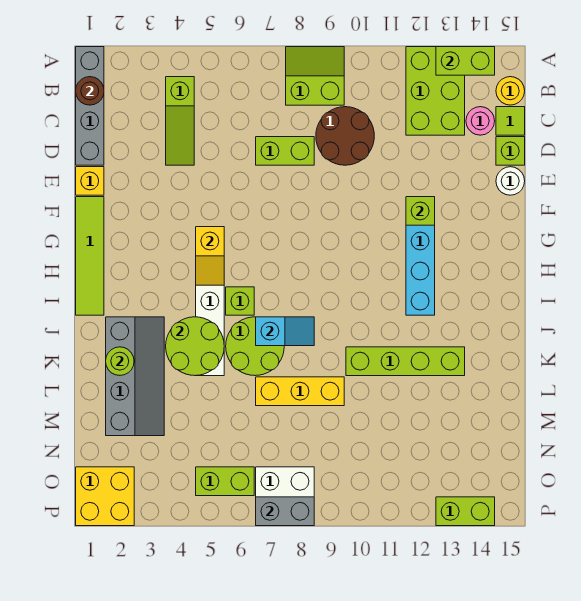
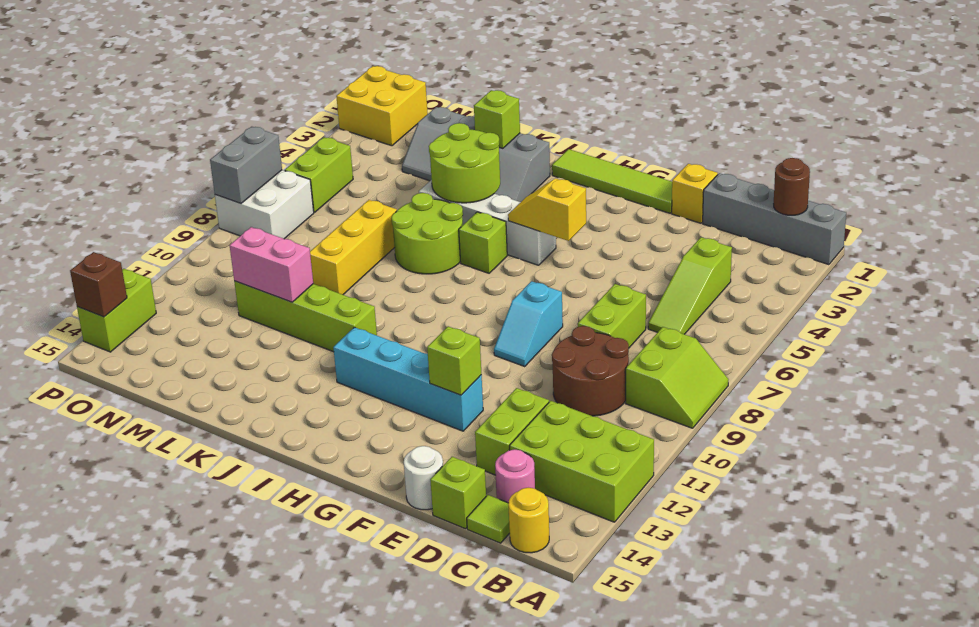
lime brick A13:A14 level 2 -> lime brick D12:D13 level 1
lime slope B4:D4 level 1 top B -> lime slope C4:C6 level 1 top 4
cyan slope J7:J8 level 2 top 7 -> cyan slope F8:F9 level 1 top 8
lime round brick K2 level 2 -> lime brick K2 level 2
lime brick K10:K13 level 1 -> lime brick J11:M11 level 1
none -> pink brick L11:M11 level 2
none -> brown brick P14 level 2

